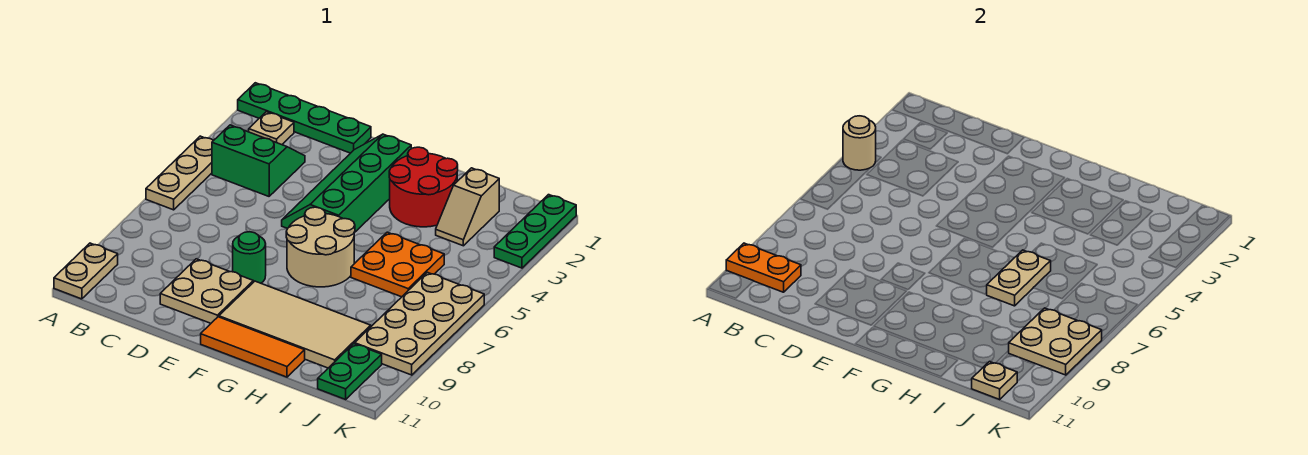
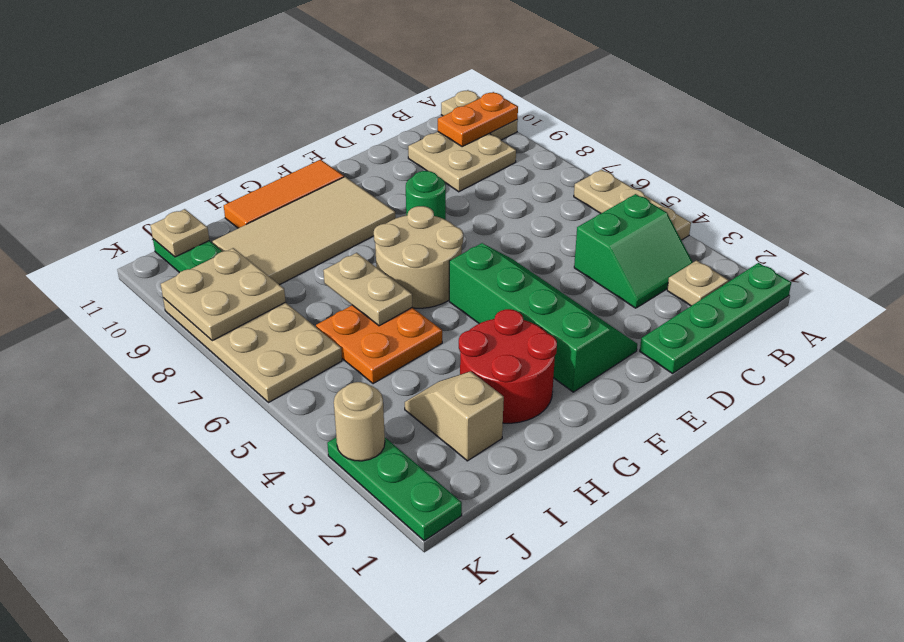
tan round brick A4 level 2 -> tan round brick K3 level 2
tan plate D9:E10 level 1 -> tan plate B9:C10 level 1

